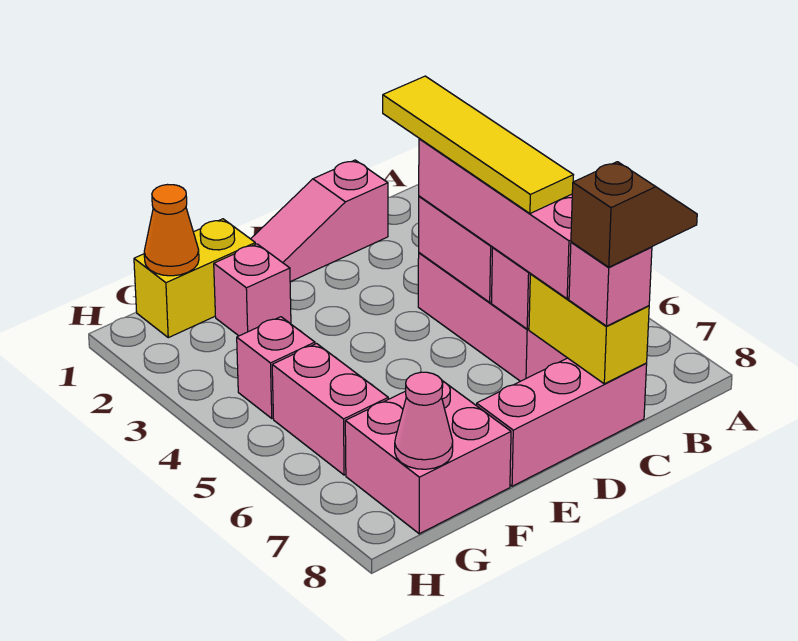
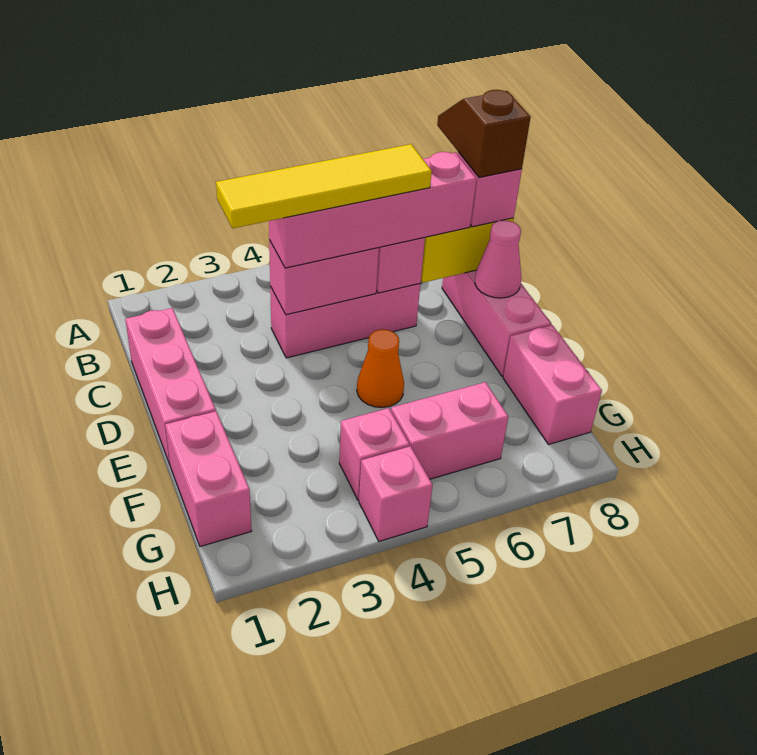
pink slope C1:E1 level 1 top C -> pink brick C1:E1 level 1
yellow brick F1:G1 level 1 -> pink brick F1:G1 level 1
pink brick F2 level 1 -> pink brick H4 level 1
pink brick F7:G8 level 1 -> pink brick F8:G8 level 1
orange cone G1 level 2 -> orange cone E5 level 1
pink cone G8 level 2 -> pink cone D8 level 2

